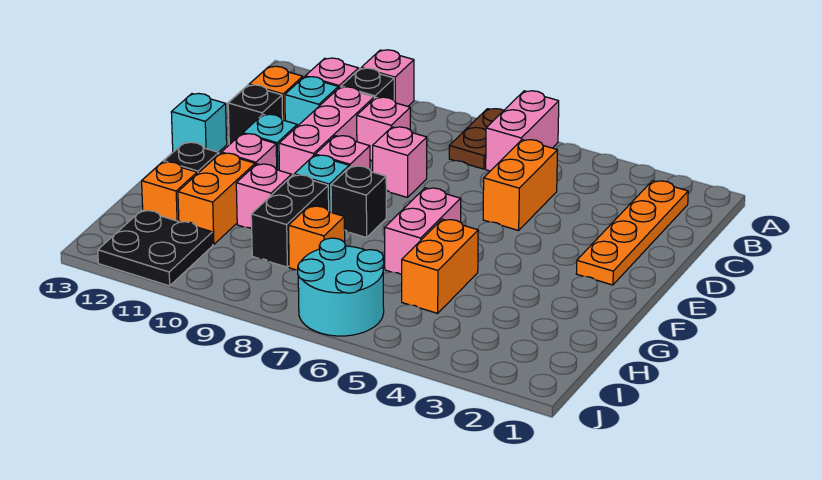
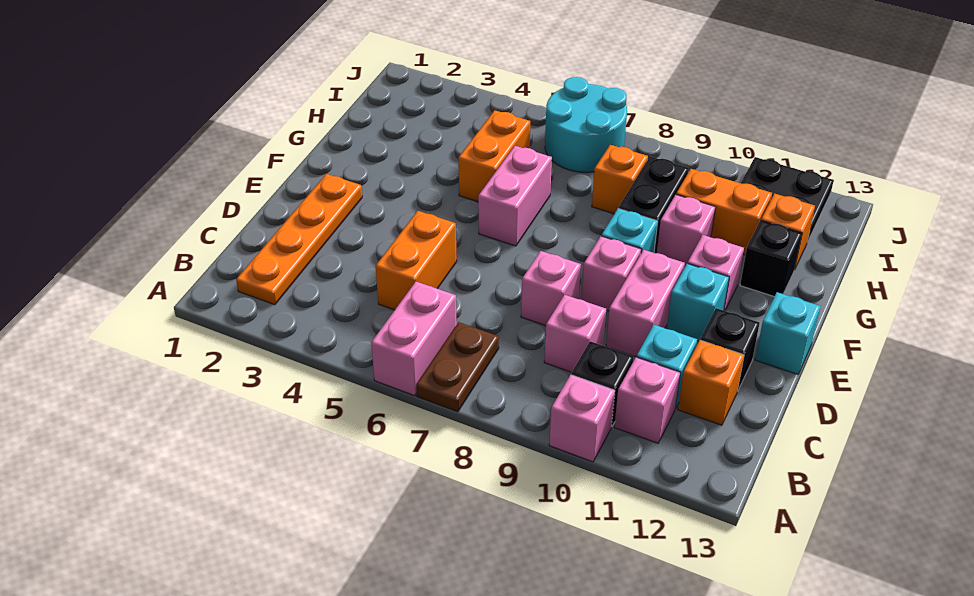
pink brick C10:E10 level 1 -> pink brick D10:E10 level 1
black brick F8 level 1 -> none
orange brick G11:H11 level 1 -> orange brick H10:H11 level 1

